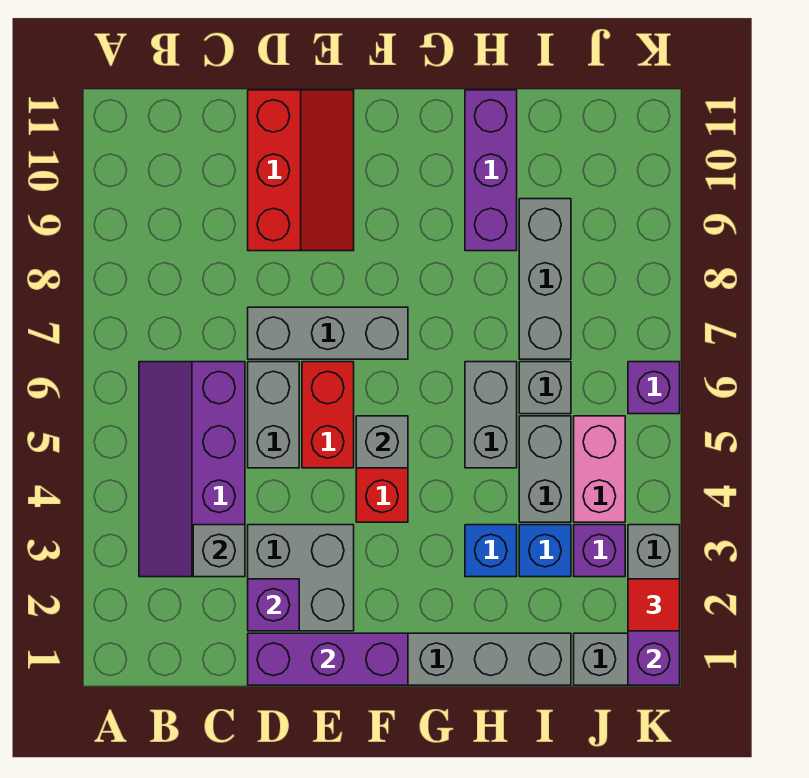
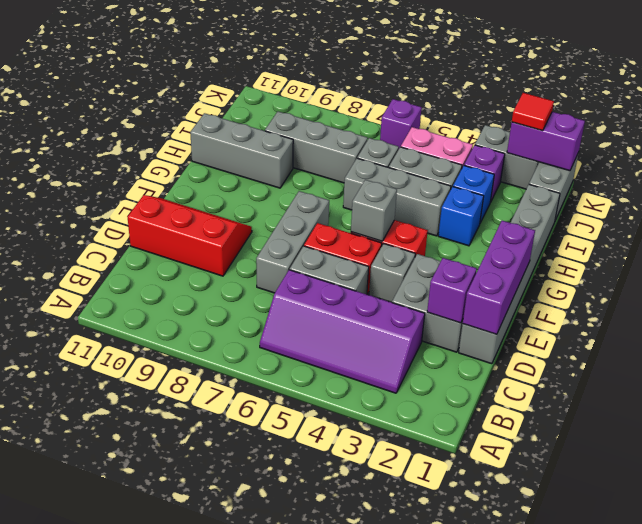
grey brick C3 level 2 -> grey brick E4 level 1
grey brick H5:H6 level 1 -> grey brick H4:H6 level 1
purple brick H9:H11 level 1 -> grey brick H9:H11 level 1

